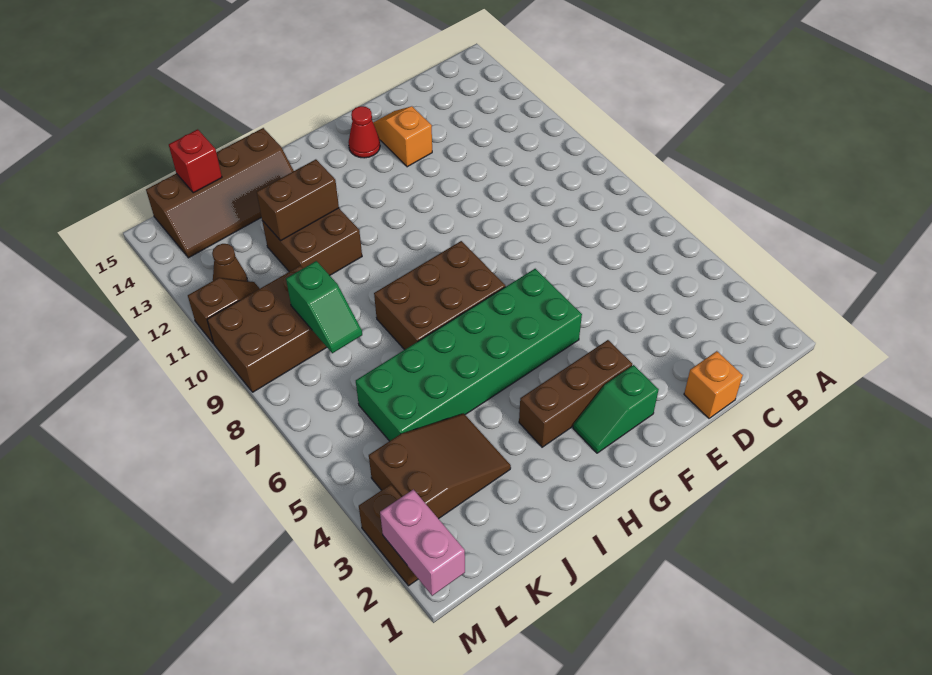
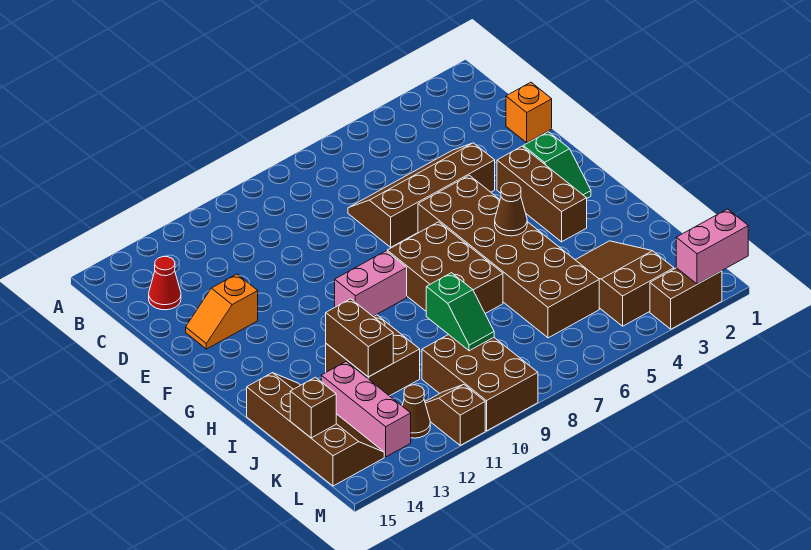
none -> brown slope D4:E7 level 1 top E
green brick F5:K6 level 1 -> brown brick F5:K6 level 1
red cone F14 level 1 -> red cone C14 level 1
none -> pink brick G9:G10 level 1
none -> brown cone H5 level 2
none -> pink brick J13:L13 level 1
green slope K8:K9 level 2 top 9 -> green slope J9:K9 level 2 top J
red brick K15 level 2 -> brown brick K15 level 2

